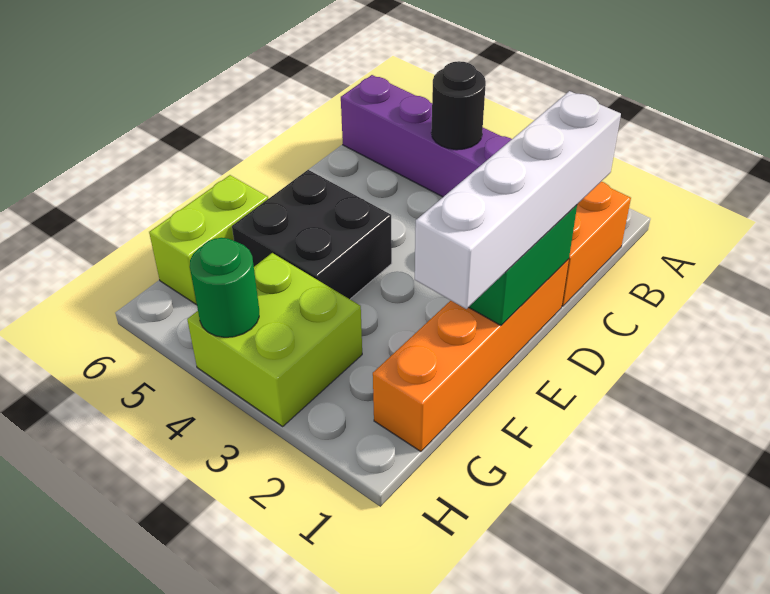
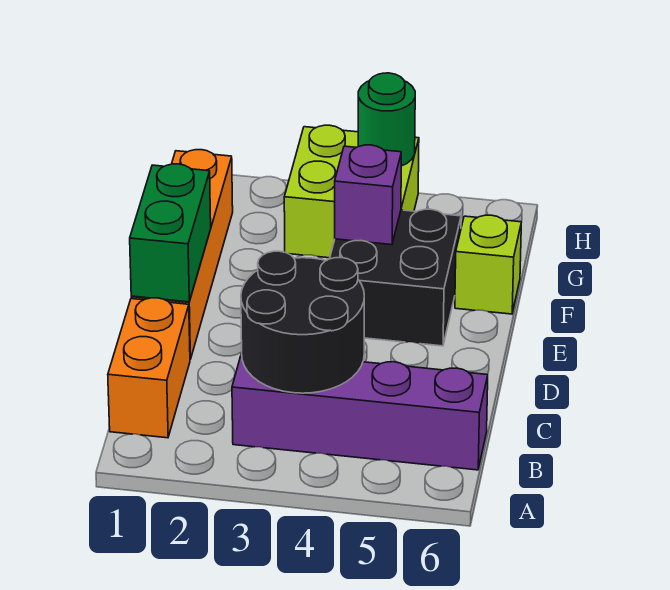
black round brick B4 level 2 -> black round brick B3:C4 level 2
white brick C1:F1 level 3 -> none
none -> purple brick F4 level 2
lime brick F6:G6 level 1 -> lime brick F6 level 1

